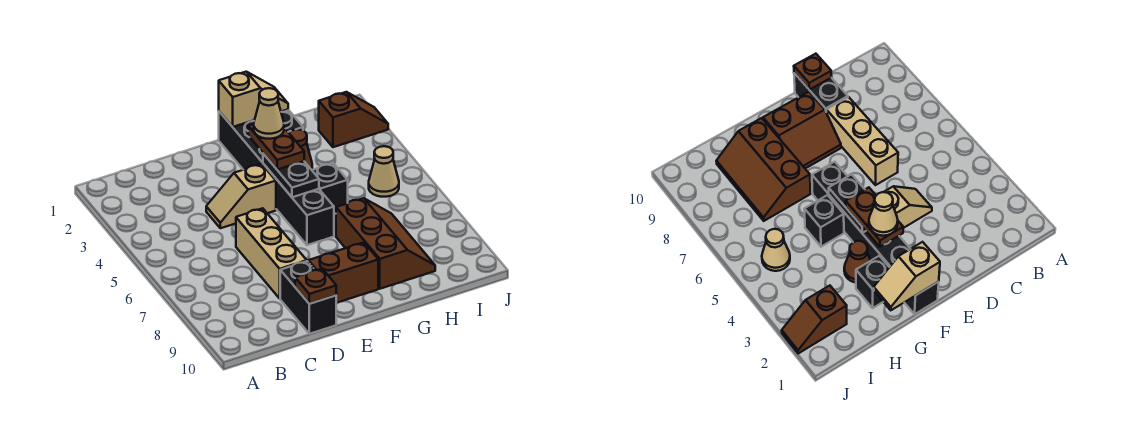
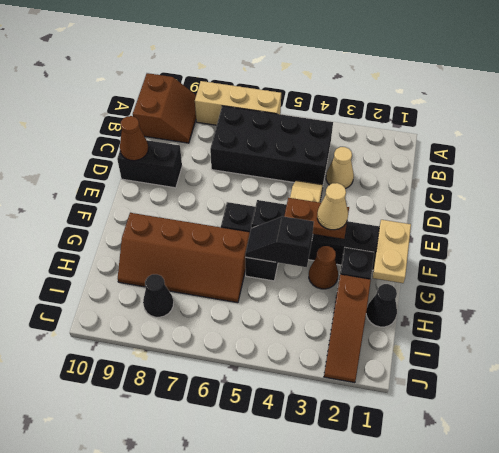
none -> black brick B4:C7 level 1
tan brick D6:D8 level 1 -> tan brick A6:A8 level 1
brown plate D10 level 2 -> brown cone D10 level 2
brown slope E8:F9 level 1 top 9 -> brown slope A9:B10 level 1 top 10
tan slope F1:G1 level 2 top F -> tan plate F1:G1 level 2
none -> black slope G4:G5 level 2 top 4
brown slope G7:H9 level 1 top G -> brown slope G6:H9 level 1 top G
none -> black cone H1 level 1
brown slope I2:J2 level 1 top I -> brown slope H2:J2 level 1 top H
tan cone I5 level 1 -> tan cone C3 level 1
none -> black cone I8 level 1

